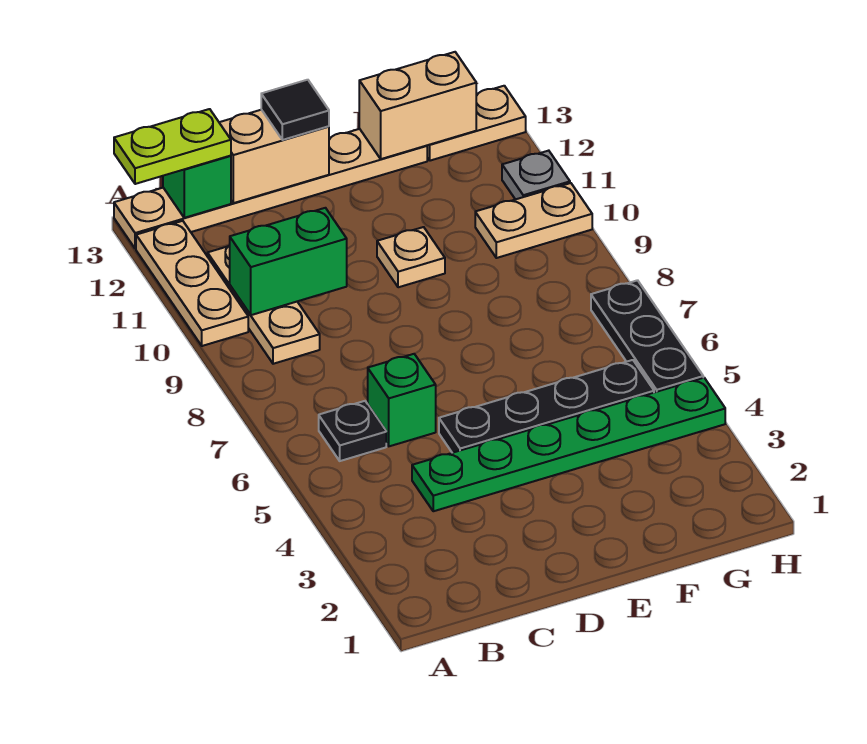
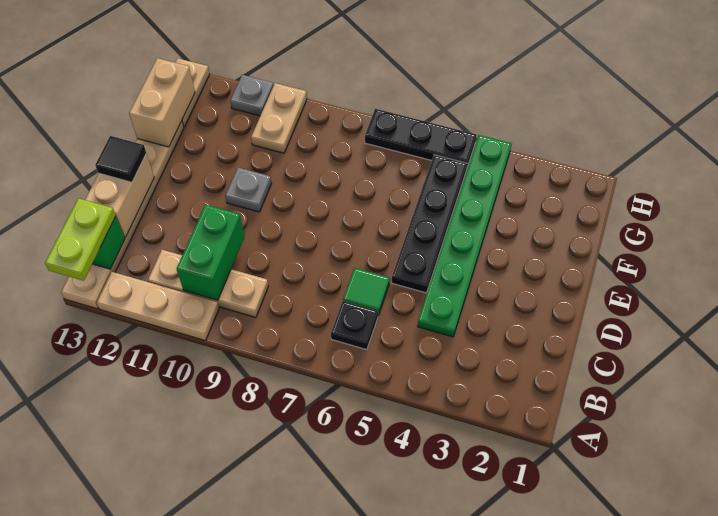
green brick C6 level 1 -> green tile C6 level 1
tan plate E10 level 1 -> grey plate E10 level 1

